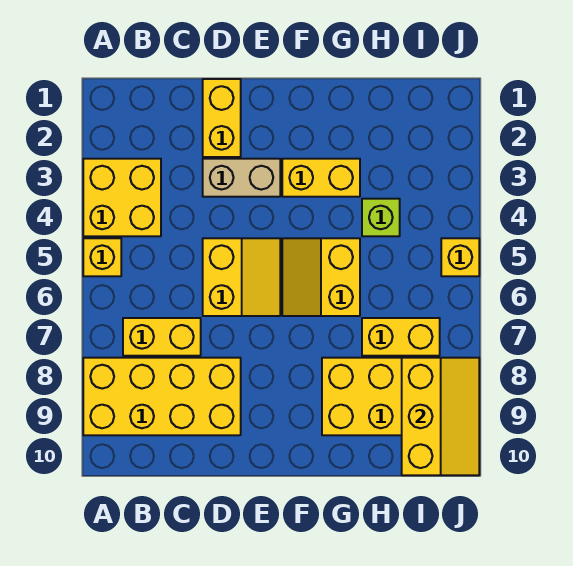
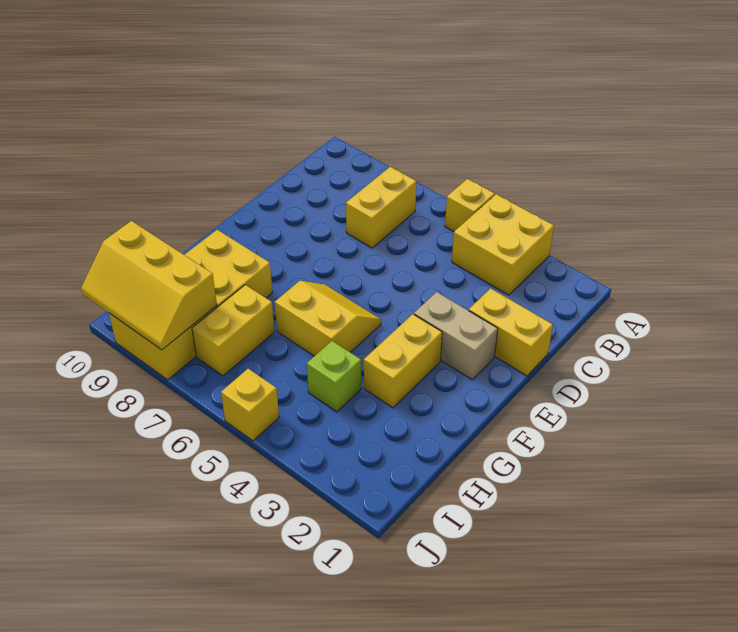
yellow brick A8:D9 level 1 -> none
tan brick D3:E3 level 1 -> tan brick E2:E3 level 1
yellow slope D5:E6 level 1 top D -> none

